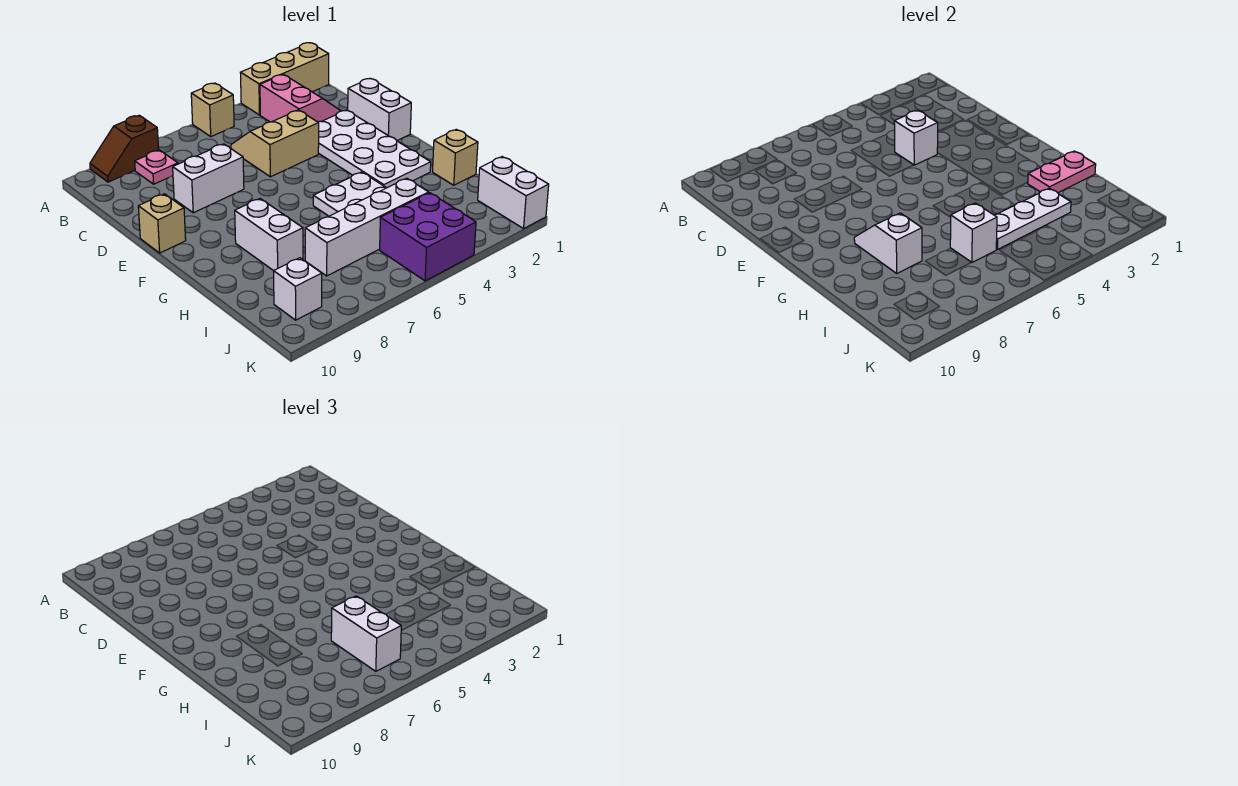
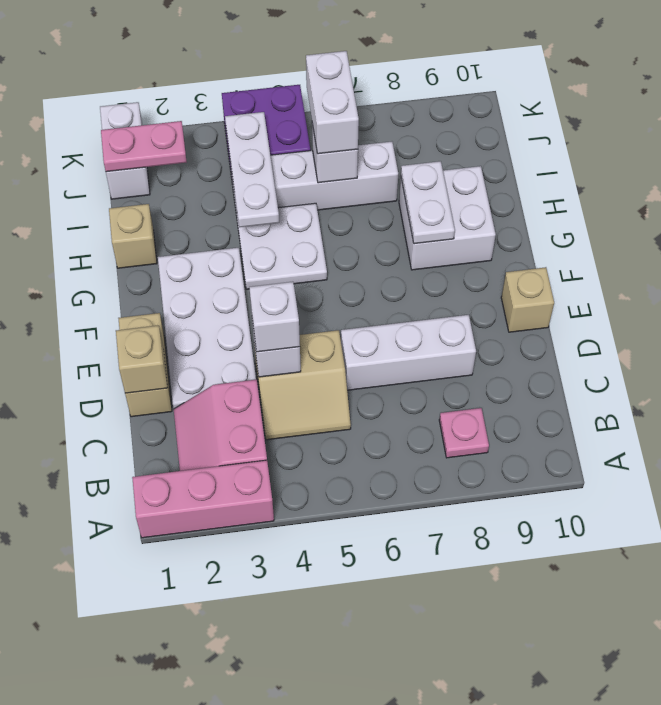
tan brick A1:A3 level 1 -> pink brick A1:A3 level 1
tan brick A5 level 1 -> tan brick D1 level 2
brown slope A8:A9 level 1 top 8 -> none
white brick D1:E1 level 1 -> tan brick D1:E1 level 1
white brick D7:D8 level 1 -> white brick D6:D8 level 1
white brick G8:H8 level 1 -> white brick G8:H9 level 1
white slope G8:H8 level 2 top H -> white plate G8:H8 level 2
pink plate H1:H2 level 2 -> pink plate J1:J2 level 2
white plate I3:I5 level 2 -> white plate H4:J4 level 2
white brick J9 level 1 -> white brick D4 level 3

